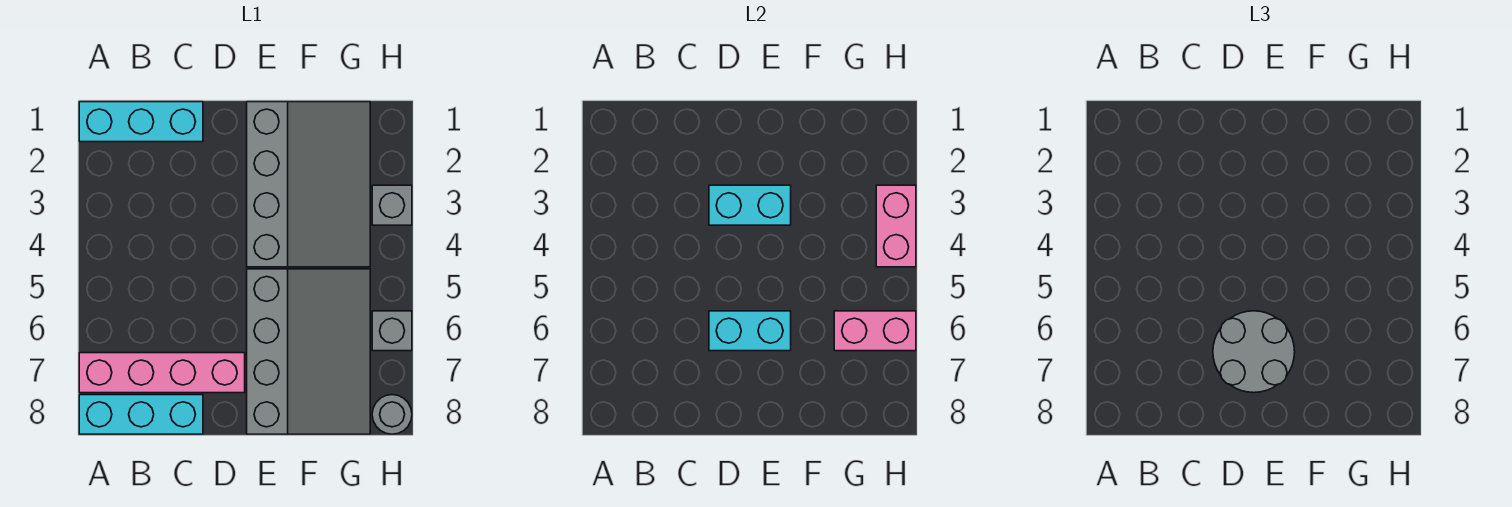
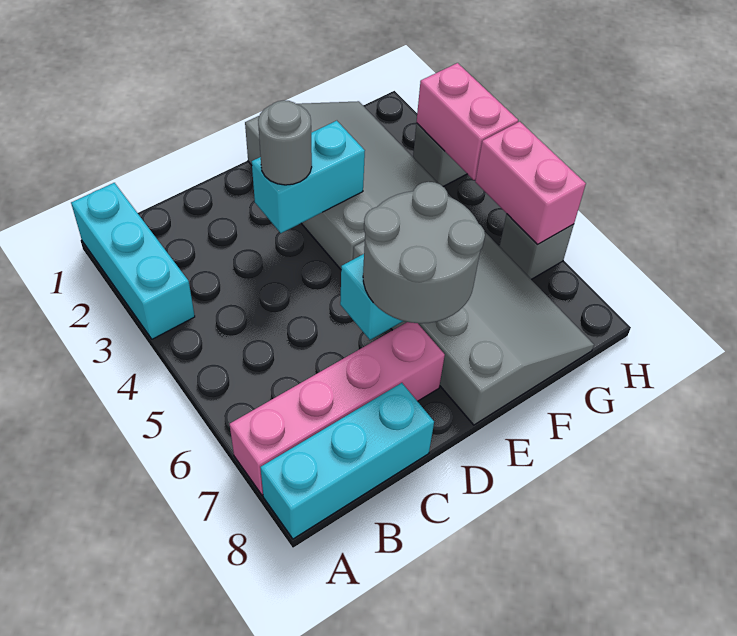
cyan brick A1:C1 level 1 -> cyan brick A1:A3 level 1
pink brick G6:H6 level 2 -> pink brick H5:H6 level 2
grey round brick H8 level 1 -> grey round brick D3 level 3

